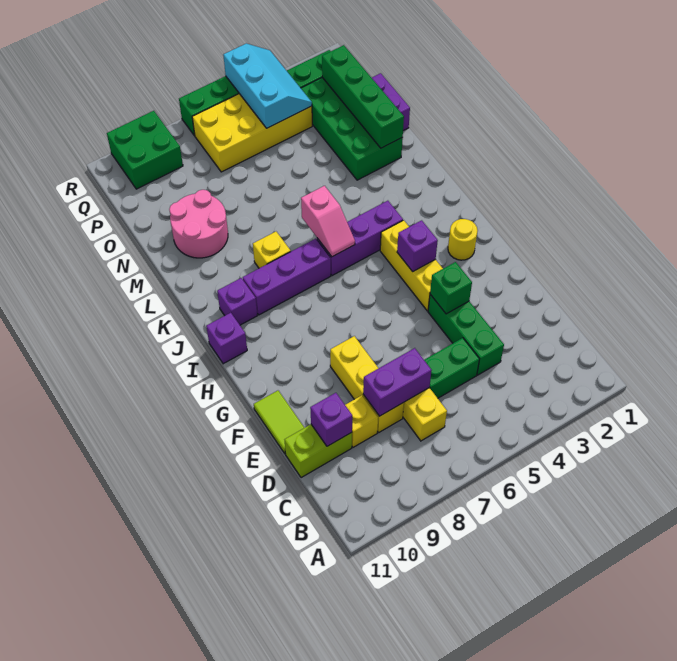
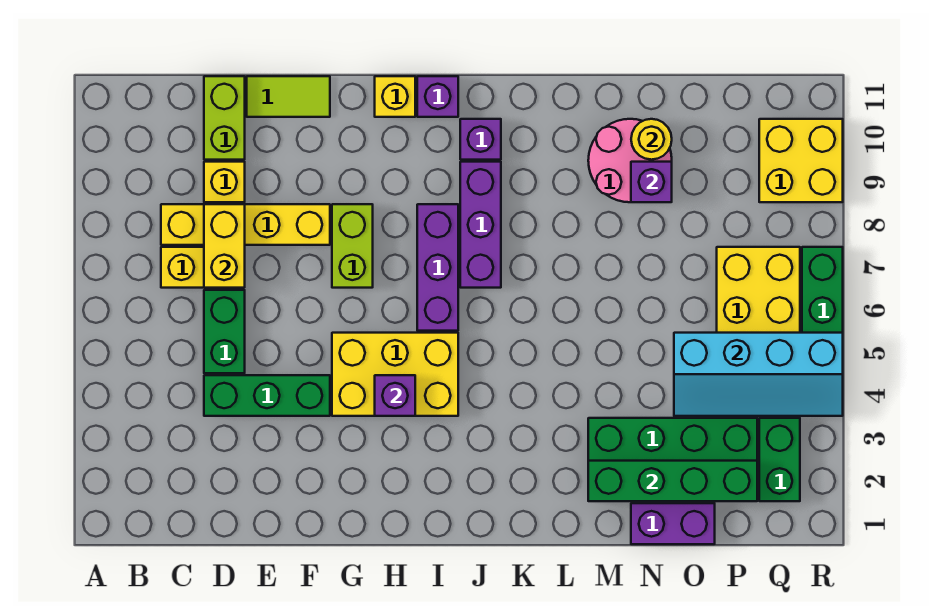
purple brick D7:D8 level 2 -> yellow brick D7:D8 level 2
yellow brick D8:F8 level 1 -> yellow brick C8:F8 level 1
purple brick D10 level 2 -> purple brick N9 level 2
green brick F4 level 2 -> none
yellow brick G4:I4 level 1 -> yellow brick G4:I5 level 1
none -> lime brick G7:G8 level 1
yellow round brick H2 level 1 -> yellow round brick N10 level 2
purple brick J4:J6 level 1 -> purple brick I6:I8 level 1
pink slope J6:K6 level 2 top K -> none
yellow brick K8 level 1 -> yellow brick H11 level 1
cyan slope P4:R5 level 2 top 5 -> cyan slope O4:R5 level 2 top 5
green brick Q9:R10 level 1 -> yellow brick Q9:R10 level 1

